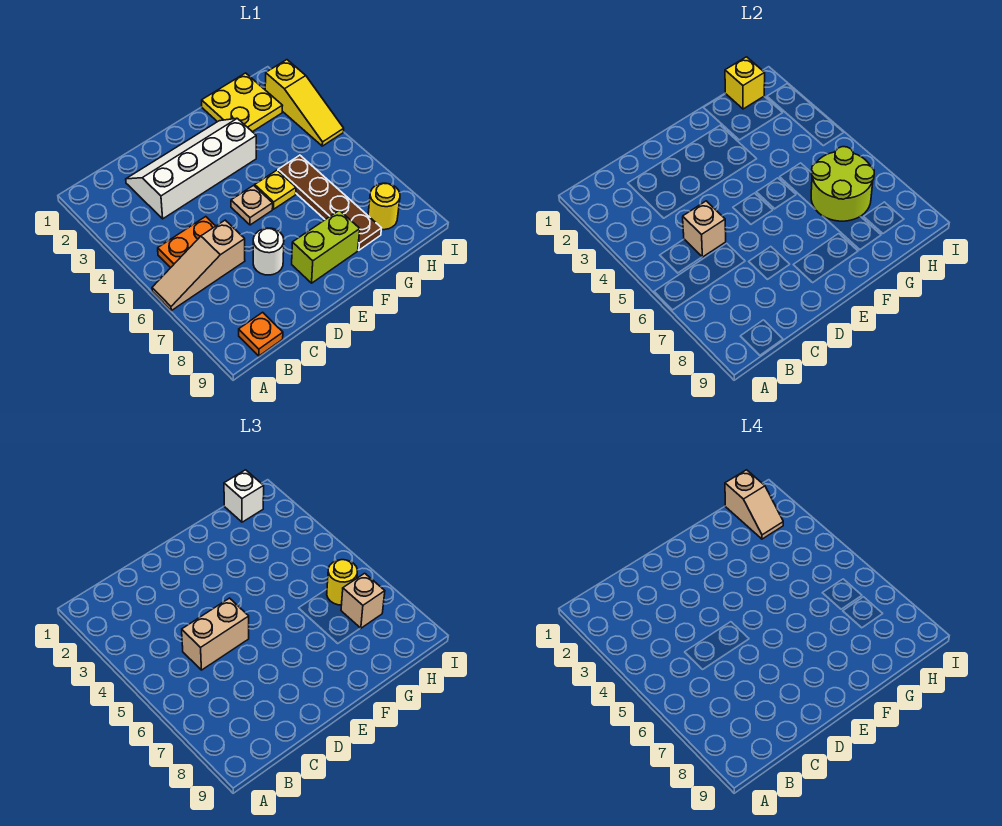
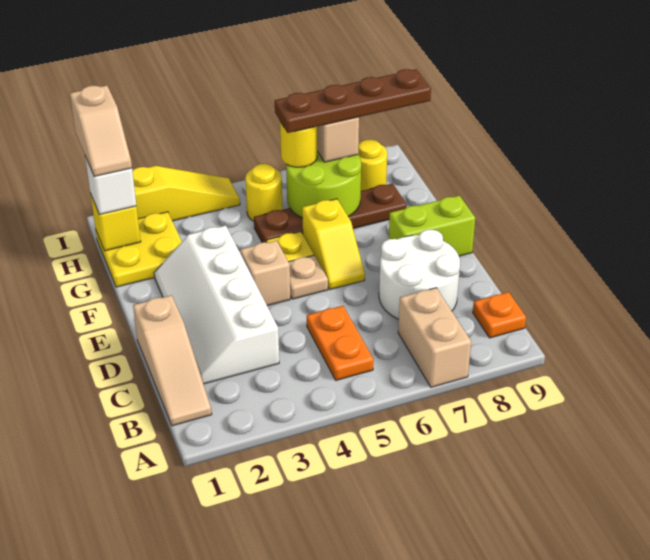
tan slope A6:C6 level 1 top C -> tan slope B1:D1 level 1 top D
tan brick C5 level 2 -> tan brick E4 level 1
tan brick C5:D5 level 3 -> tan brick A7:B7 level 1
white round brick D7 level 1 -> white round brick C7:D8 level 1
none -> yellow slope E6:F6 level 1 top F
lime brick E8:F8 level 1 -> lime brick E8:E9 level 1
tan slope H1:H2 level 4 top 1 -> tan slope H1:I1 level 4 top I
none -> yellow round brick H5 level 1
none -> brown plate H6:H9 level 4

